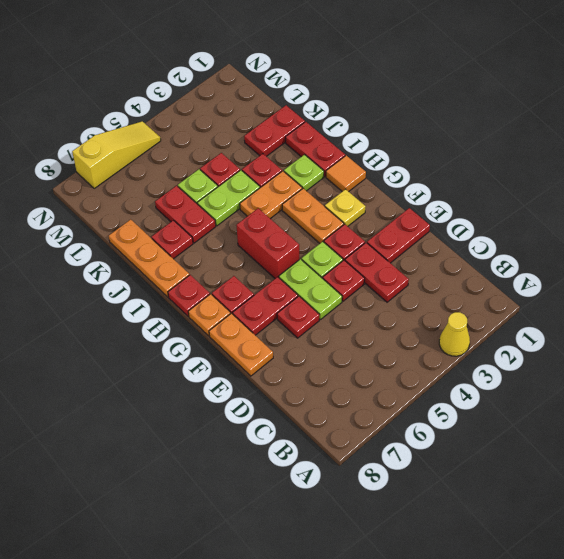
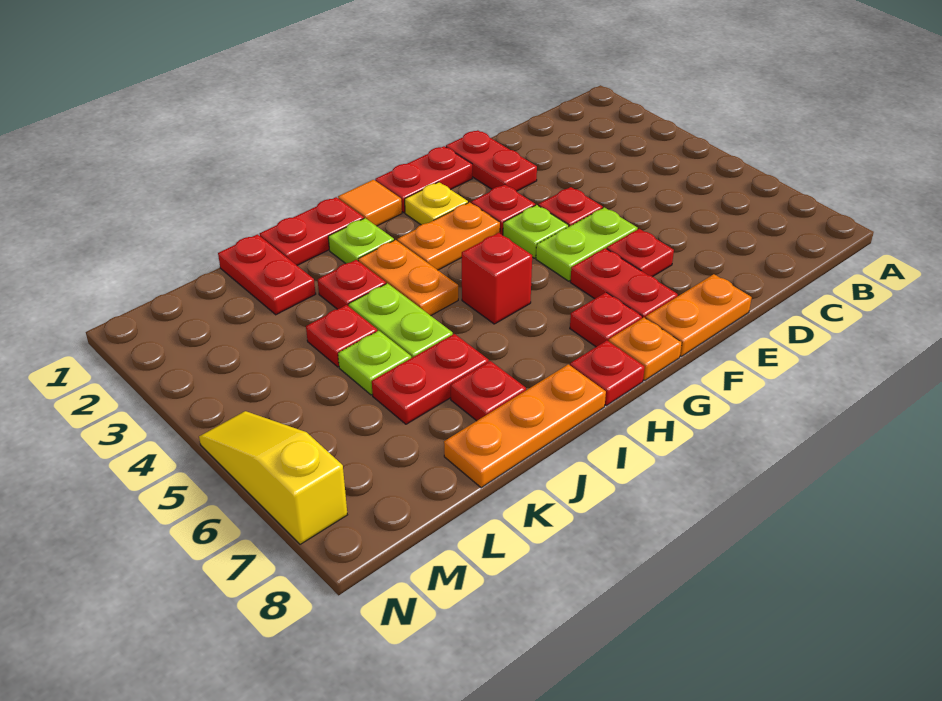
yellow cone A3 level 1 -> none
red plate D3:E3 level 1 -> red plate F1:G1 level 1
red brick G5:H5 level 1 -> red brick H5 level 1

